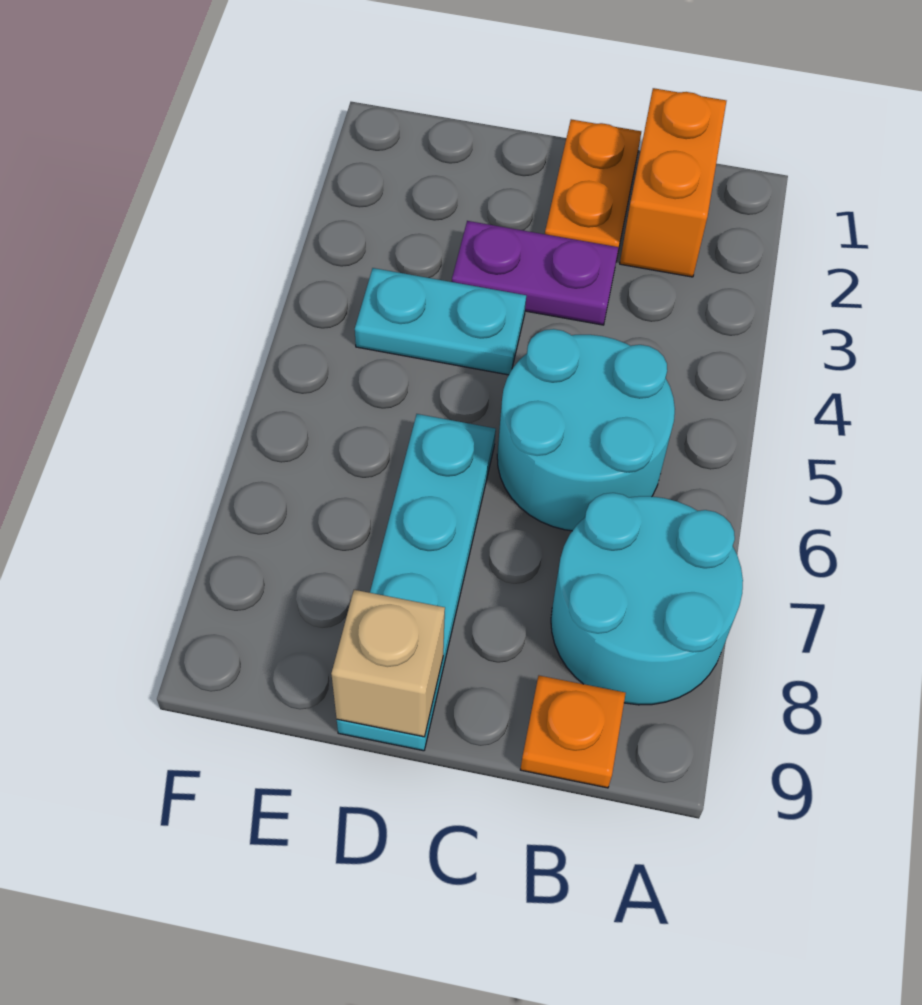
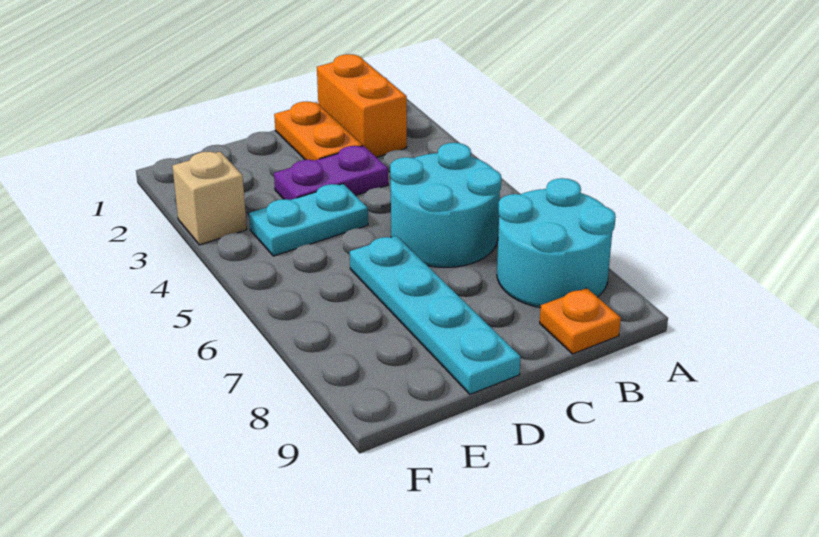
tan brick D9 level 2 -> tan brick F3 level 1

